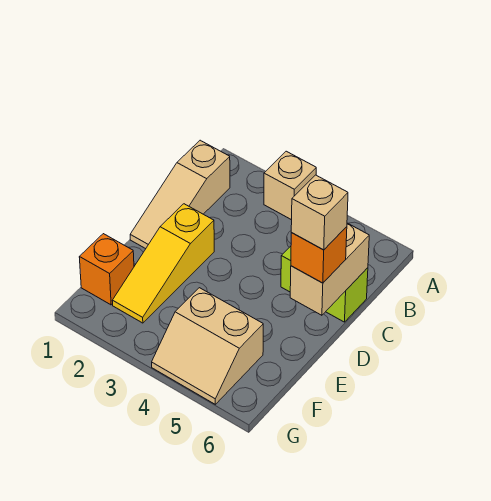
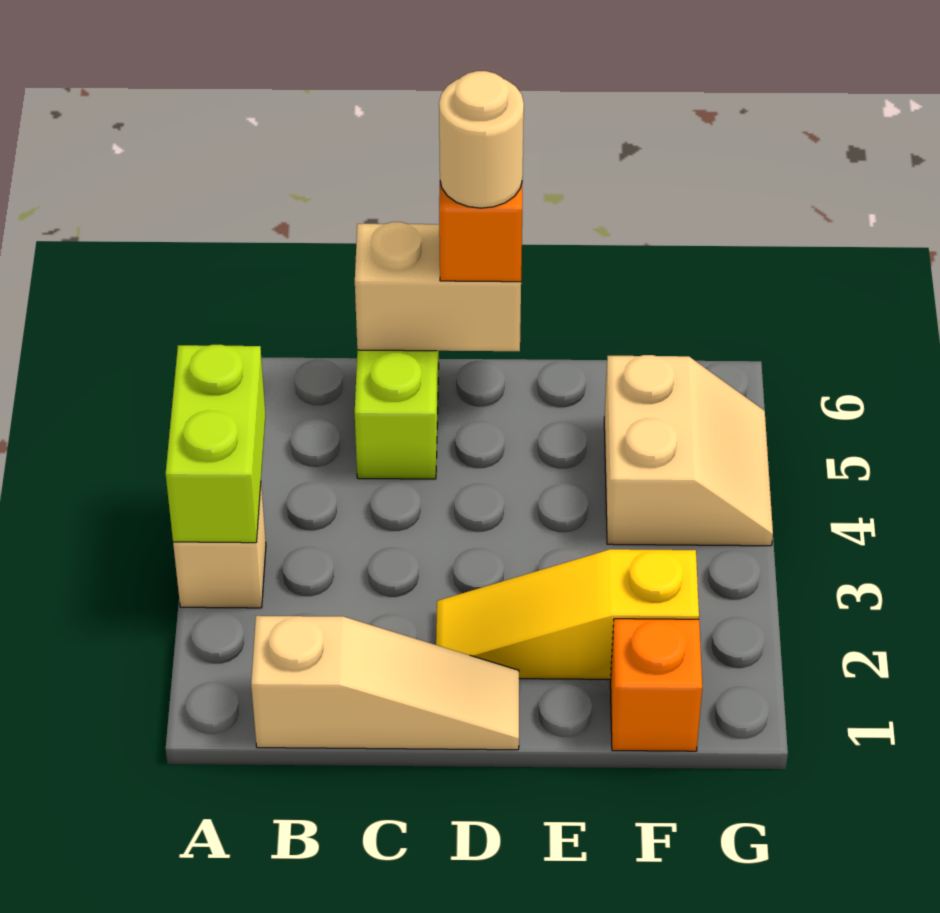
none -> lime brick A3:A4 level 2
yellow slope D2:F2 level 1 top D -> yellow slope D2:F2 level 1 top F
tan brick D6 level 4 -> tan round brick D6 level 4

